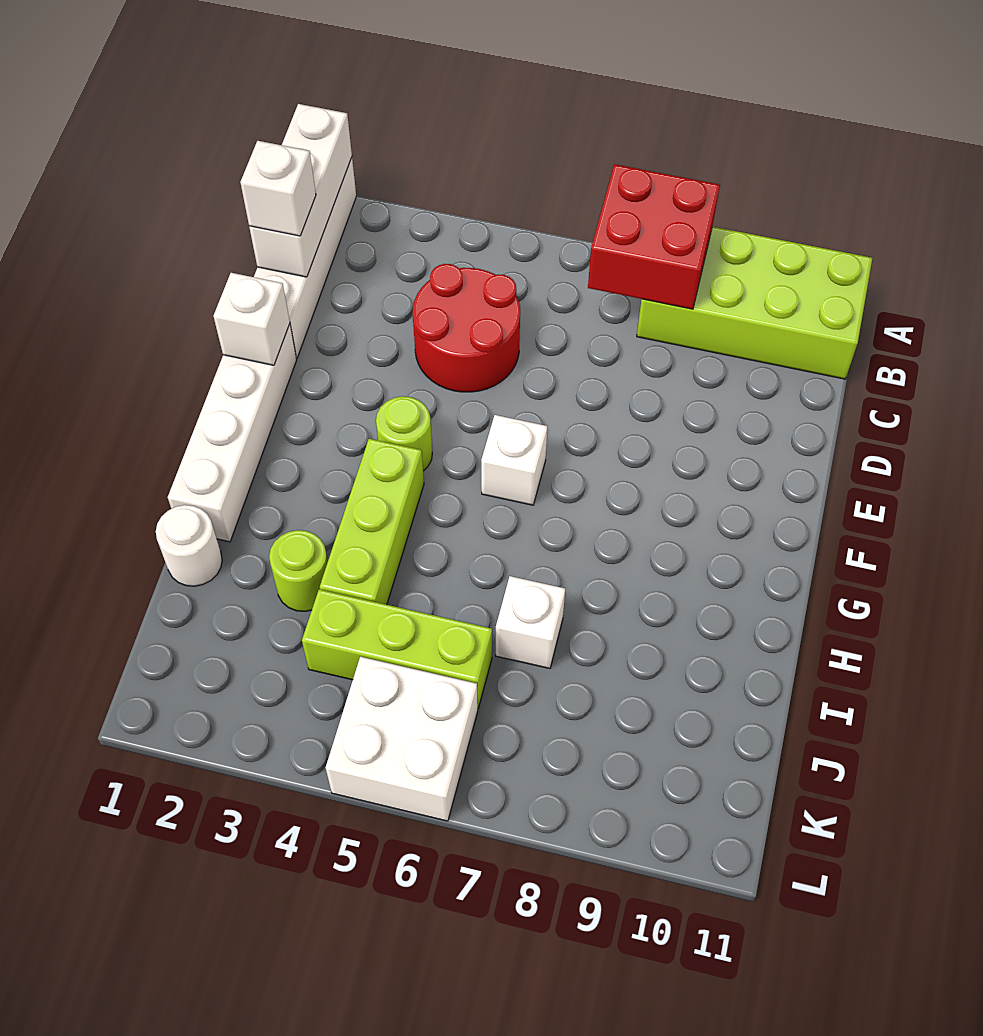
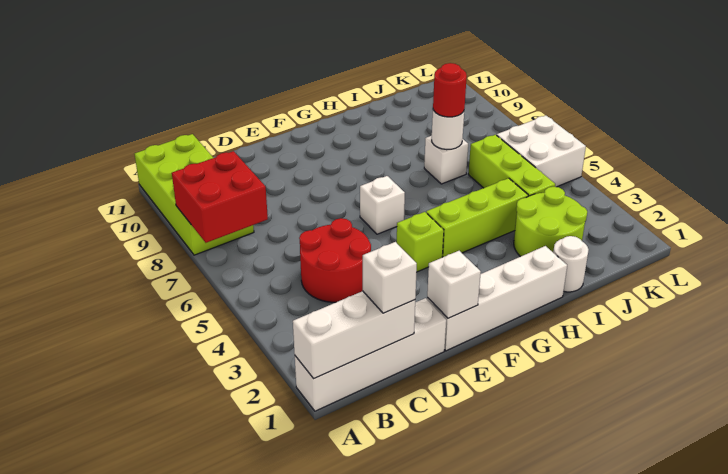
lime round brick F4 level 1 -> lime brick F4 level 1
lime round brick I3 level 1 -> lime round brick I2:J3 level 1
none -> white round brick I7 level 2
none -> red round brick I7 level 3

